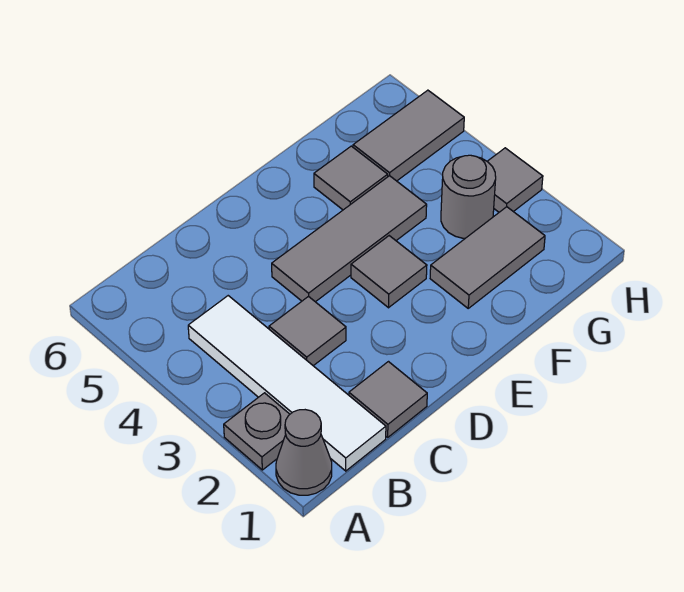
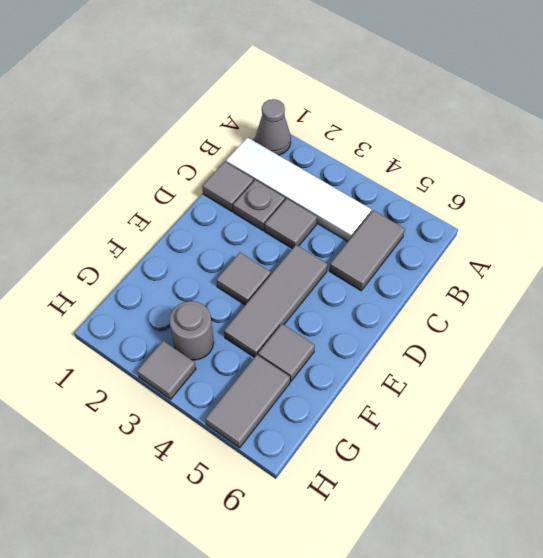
grey plate A2 level 1 -> grey plate C2 level 1
grey tile F2:G2 level 1 -> grey tile B5:C5 level 1

